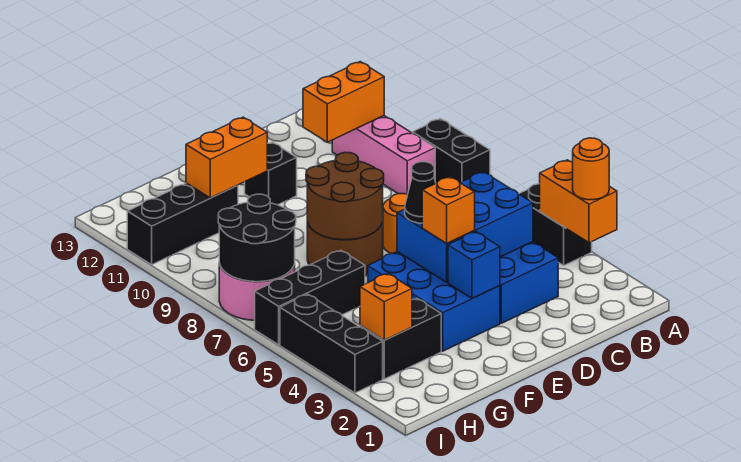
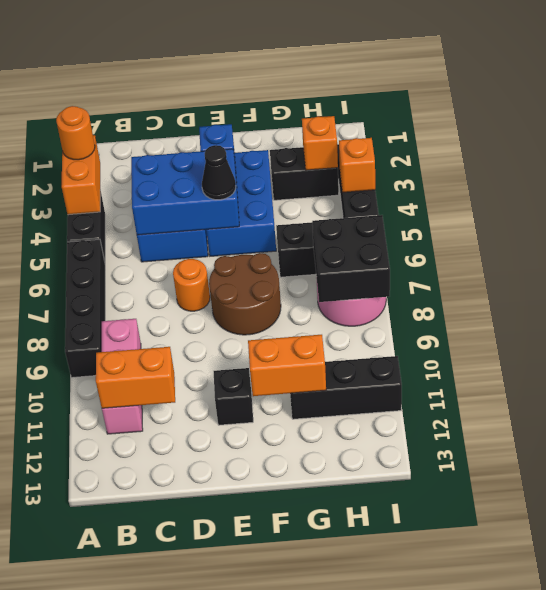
black brick A8:A9 level 1 -> black brick A6:A9 level 1
orange brick E4 level 3 -> orange brick I4 level 2
brown round brick E7:F8 level 2 -> none
black round brick H7:I8 level 2 -> black brick H7:I8 level 2

